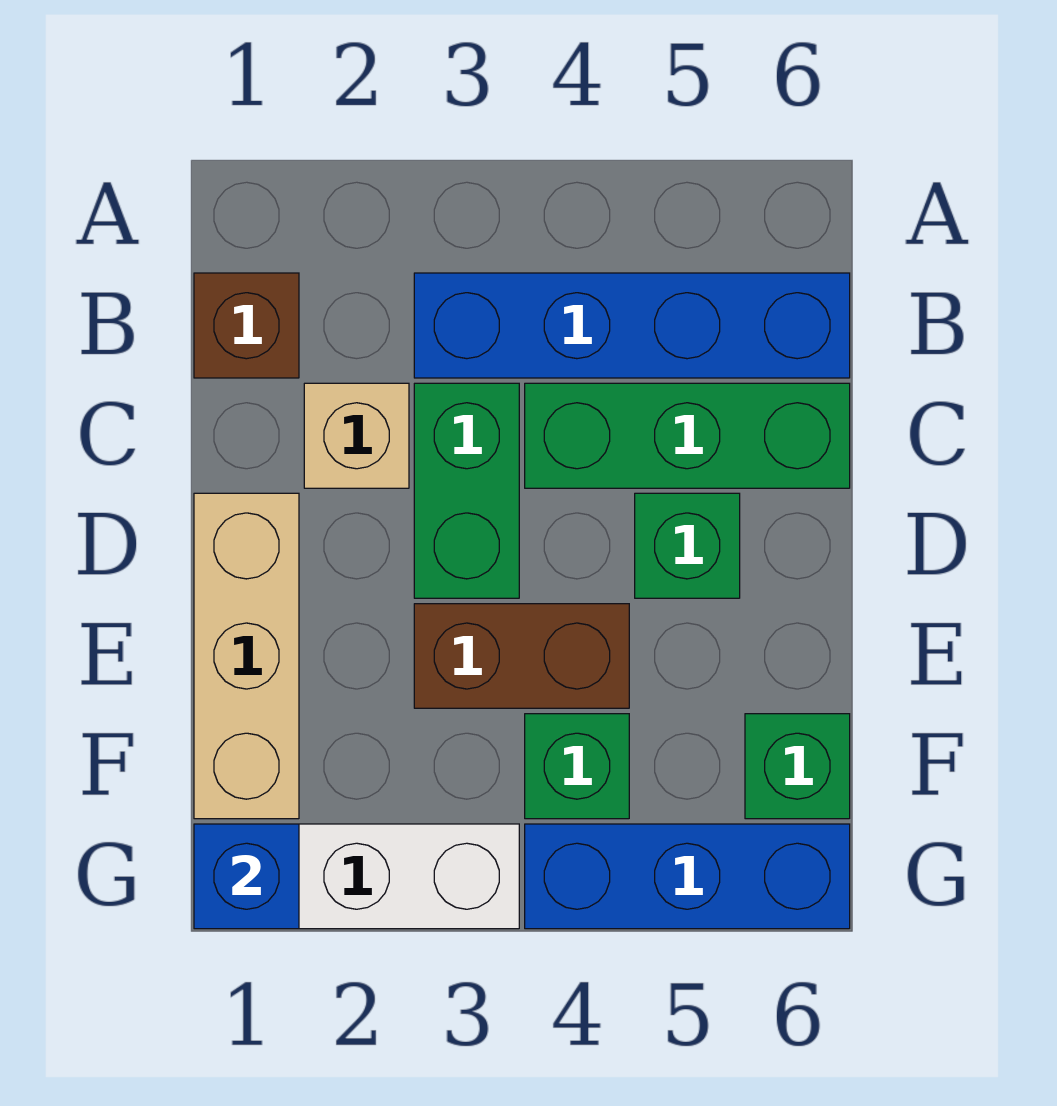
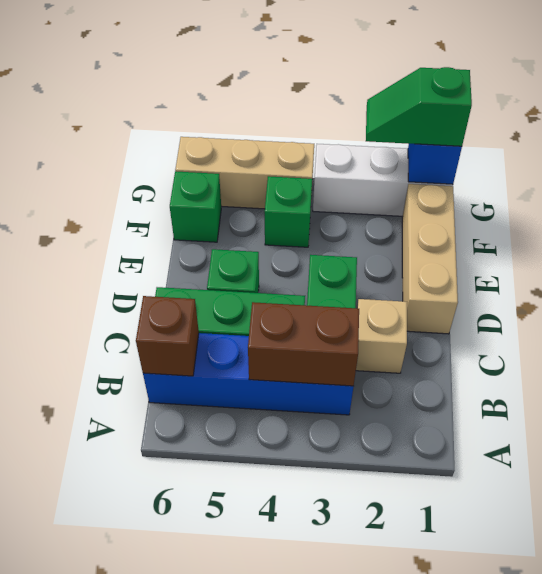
brown brick B1 level 1 -> brown brick B6 level 2
brown brick E3:E4 level 1 -> brown brick B3:B4 level 2
none -> green slope G1:G2 level 3 top 1
blue brick G4:G6 level 1 -> tan brick G4:G6 level 1

